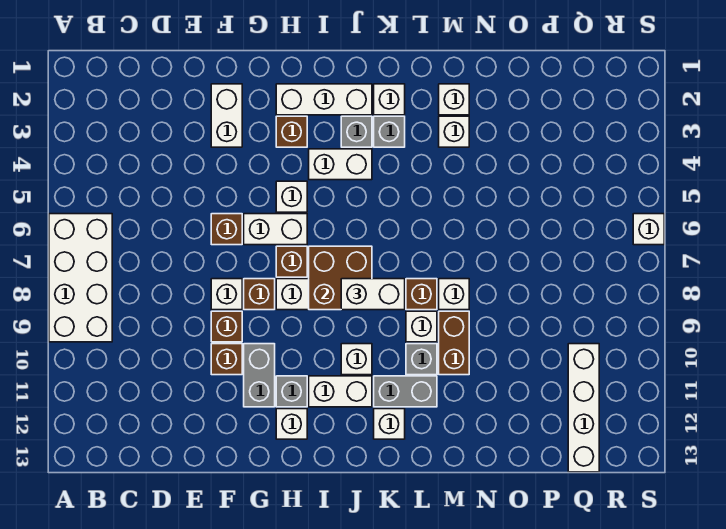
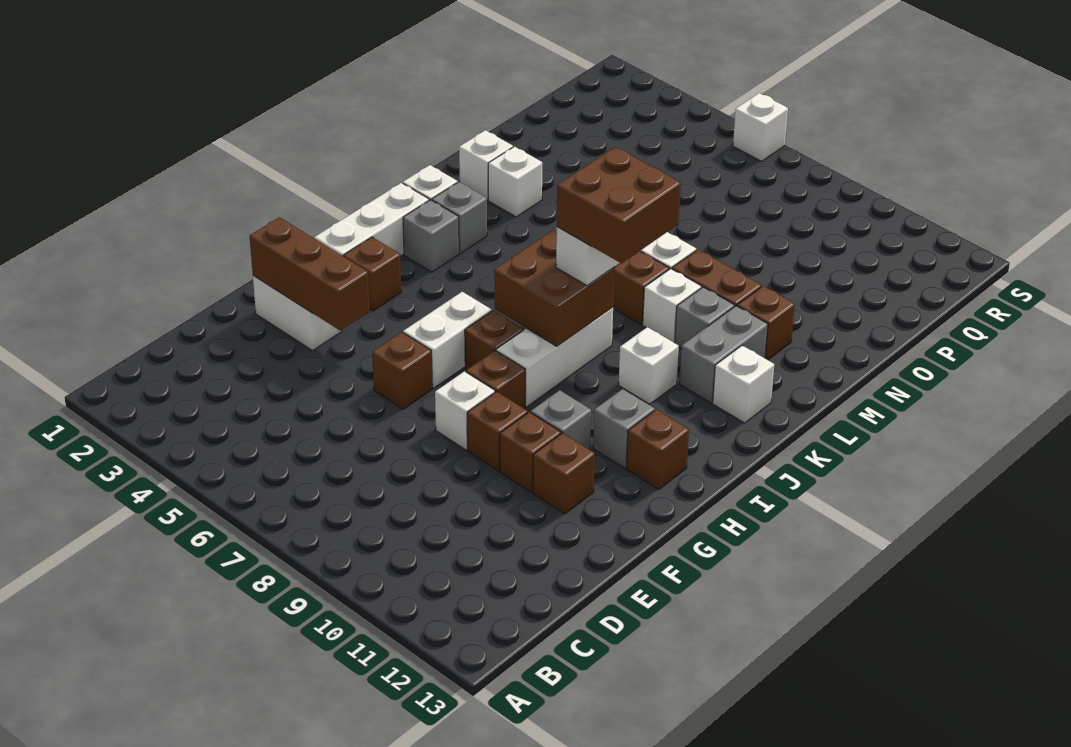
white brick A6:B9 level 1 -> none
none -> brown brick F2:F4 level 2
none -> brown brick F11 level 1
grey brick G10:G11 level 1 -> grey brick G10 level 1
white brick H5 level 1 -> none
white brick H12 level 1 -> brown brick H12 level 1
white brick I4:J4 level 1 -> none
white brick I11:J11 level 1 -> none
none -> brown brick J8:K9 level 4
none -> brown brick M11 level 1
white brick Q10:Q13 level 1 -> none

